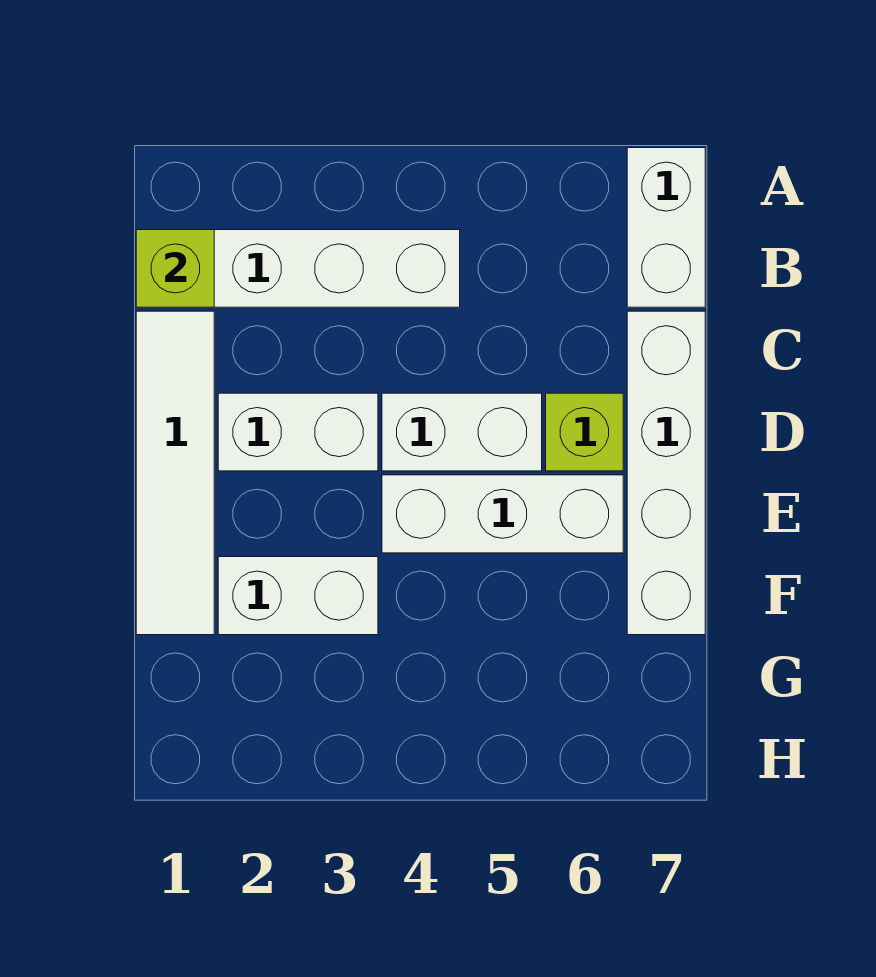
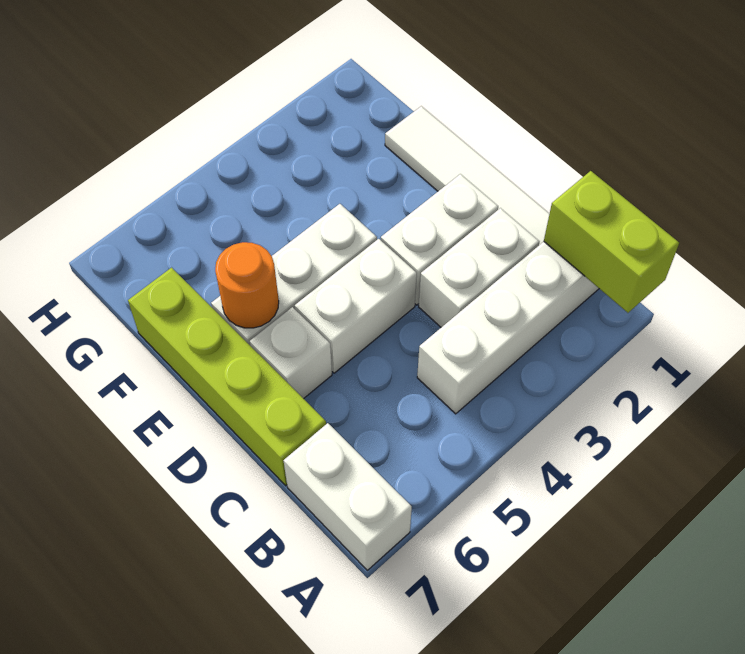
lime brick B1 level 2 -> lime brick A1:B1 level 2
white brick C7:F7 level 1 -> lime brick C7:F7 level 1
lime brick D6 level 1 -> white brick D6 level 1
none -> orange round brick E6 level 2
white brick F2:F3 level 1 -> white brick C2:C3 level 1

